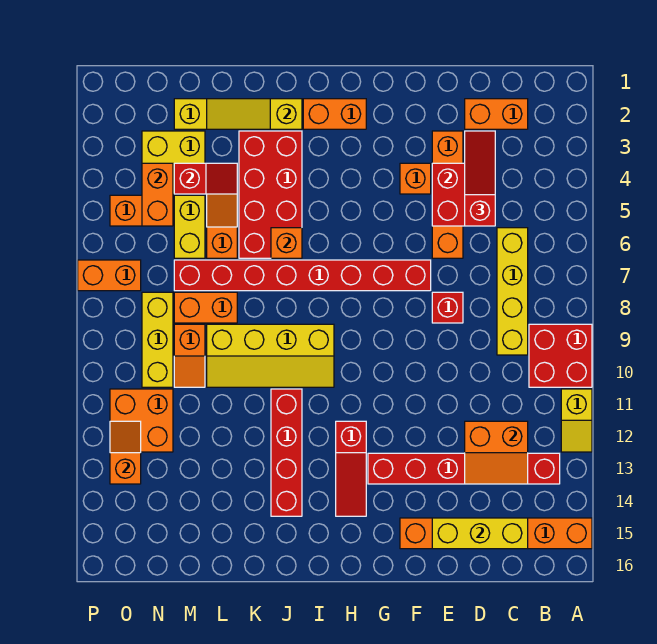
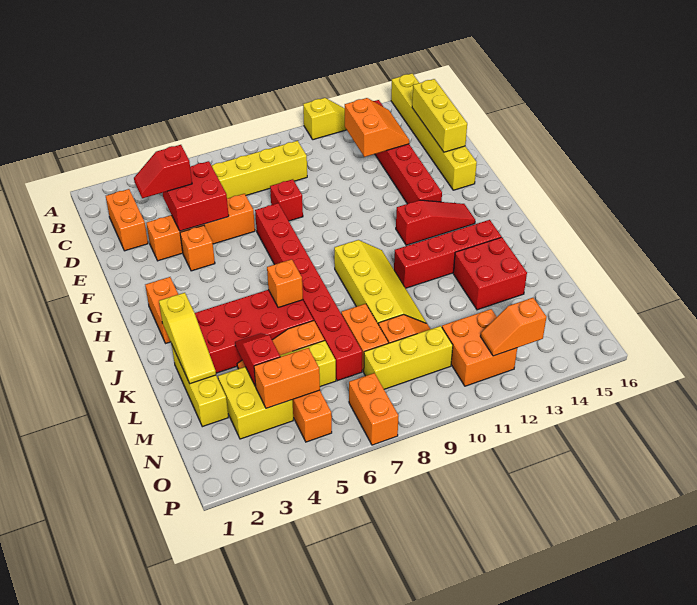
red brick A9:B10 level 1 -> red brick K13:L14 level 1
orange brick A15:F15 level 1 -> yellow brick A15:F15 level 1
red slope D3:D5 level 3 top 5 -> red slope D3:D4 level 3 top 4

